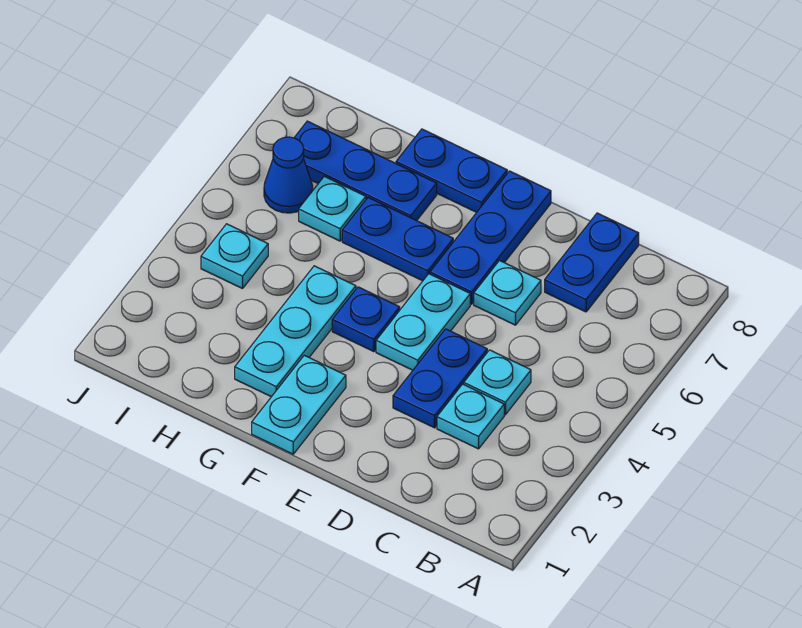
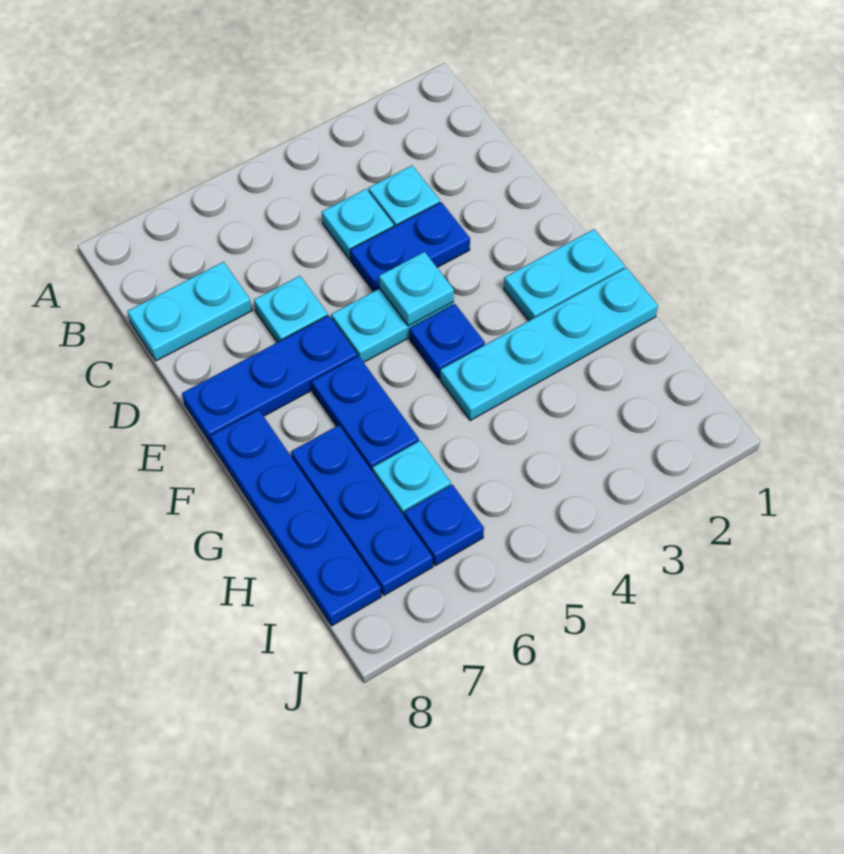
blue plate C7:C8 level 1 -> cyan plate C7:C8 level 1
blue plate F8:G8 level 1 -> blue plate F8:I8 level 1
cyan plate G2:G4 level 1 -> cyan plate G1:G4 level 1
cyan plate I4 level 1 -> cyan plate E4 level 2
blue cone I6 level 1 -> blue plate I6 level 1

